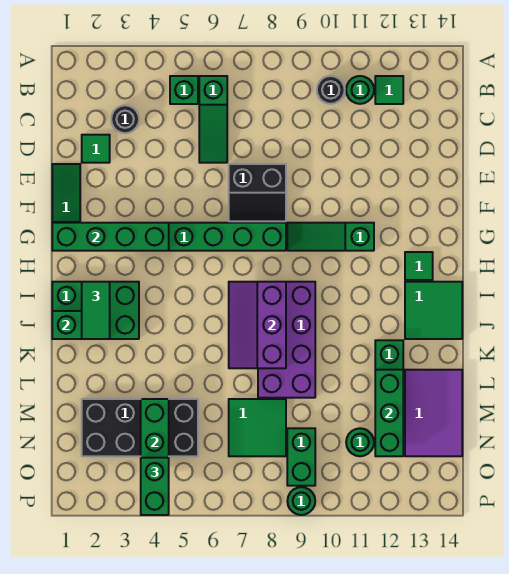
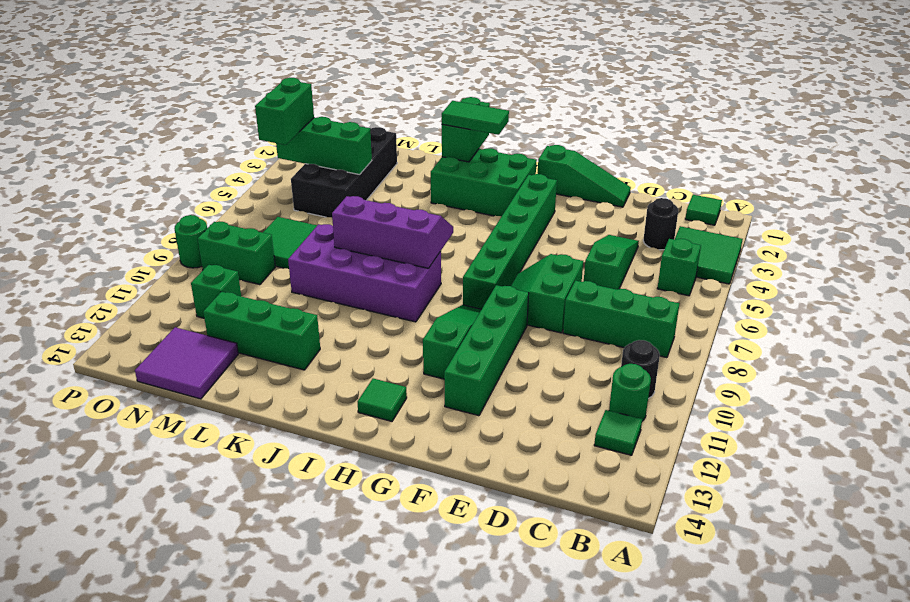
green slope B6:D6 level 1 top B -> green slope D4:D6 level 1 top 6
green tile D2 level 1 -> green tile B1 level 1
black slope E7:F8 level 1 top E -> green slope E7:F8 level 1 top E
green brick G1:G4 level 2 -> green brick F9:F12 level 1
green brick I1:J3 level 1 -> green brick H2:J3 level 1
green tile I13:J14 level 1 -> green tile A3:B4 level 1
green brick L12:N12 level 2 -> green brick B8:D8 level 1
purple tile L13:N14 level 1 -> purple tile M13:N14 level 1
green round brick N11 level 1 -> green brick N11 level 1
green brick O4:P4 level 3 -> green brick O4:O5 level 3

